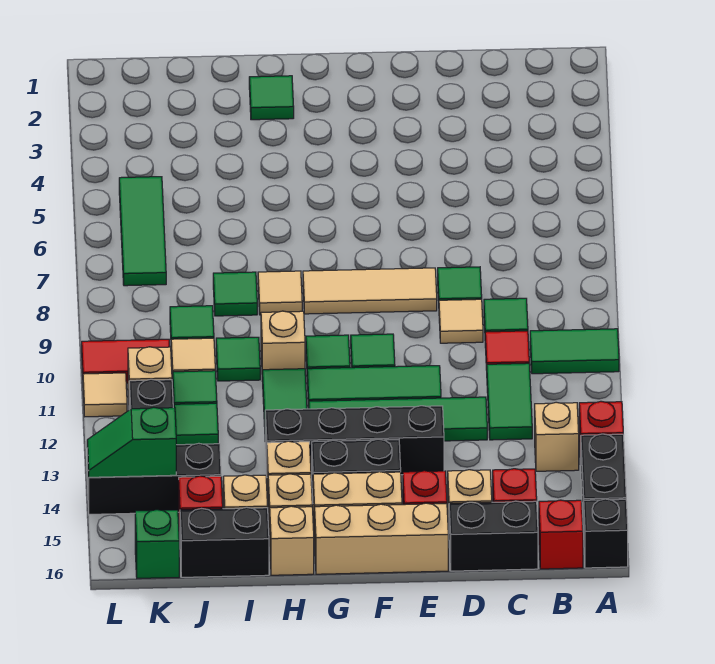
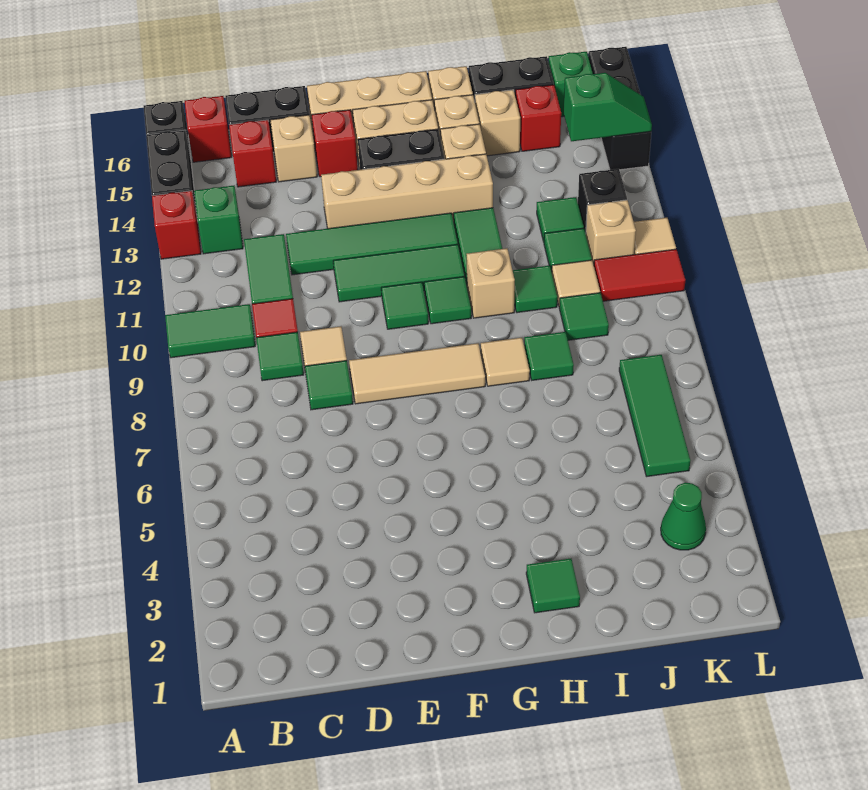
tan brick B13 level 1 -> green brick B13 level 1
black brick E13:H13 level 1 -> tan brick E13:H13 level 1
black brick J14:L14 level 1 -> black brick L14:L16 level 1
none -> green cone K3 level 1

